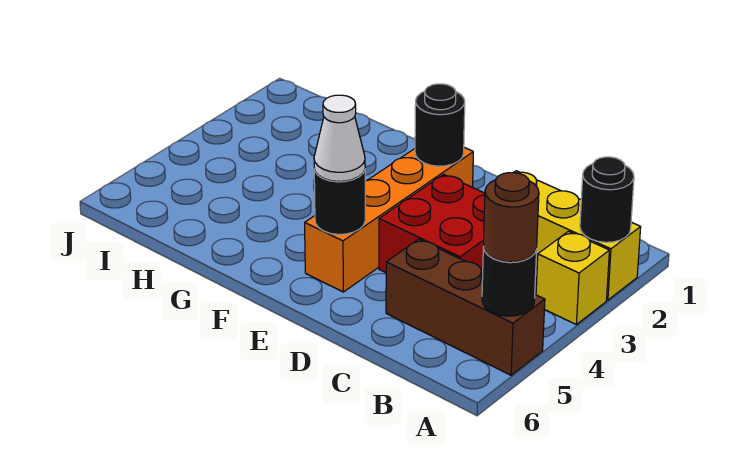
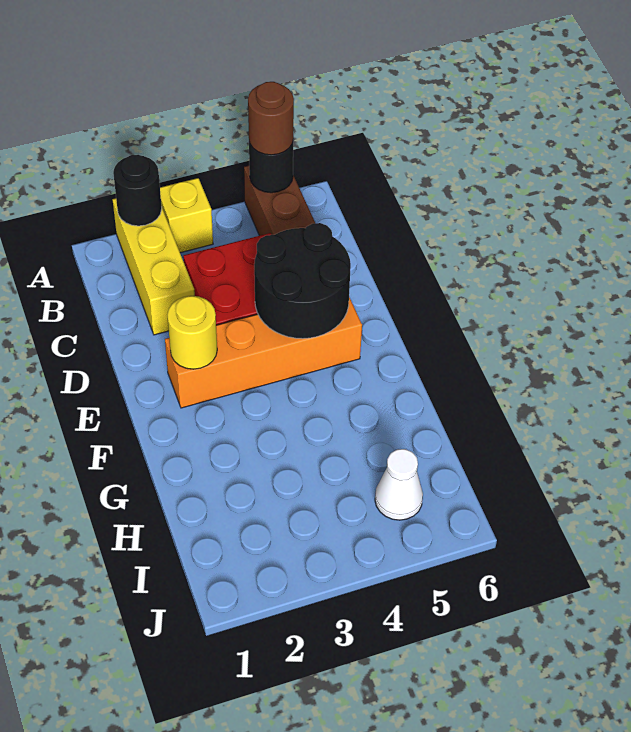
black round brick E2 level 2 -> yellow round brick E2 level 2
black round brick E5 level 2 -> black round brick D4:E5 level 2
white cone E5 level 3 -> white cone I5 level 1

